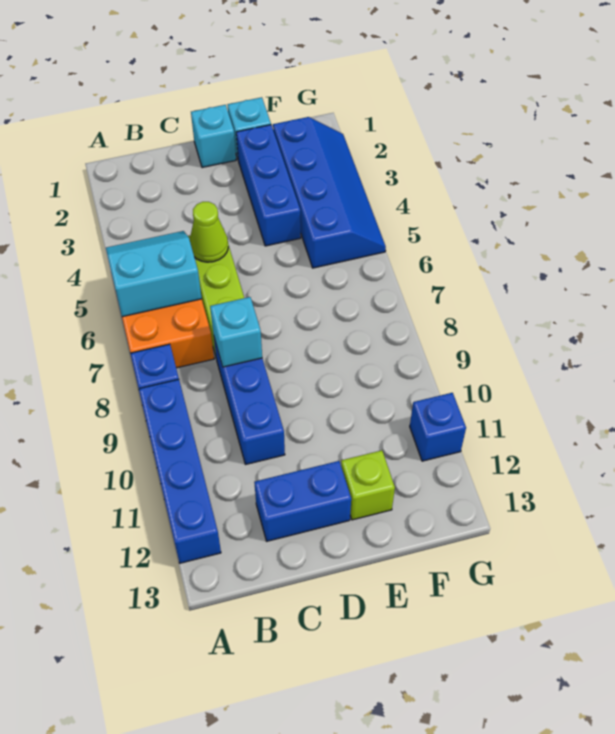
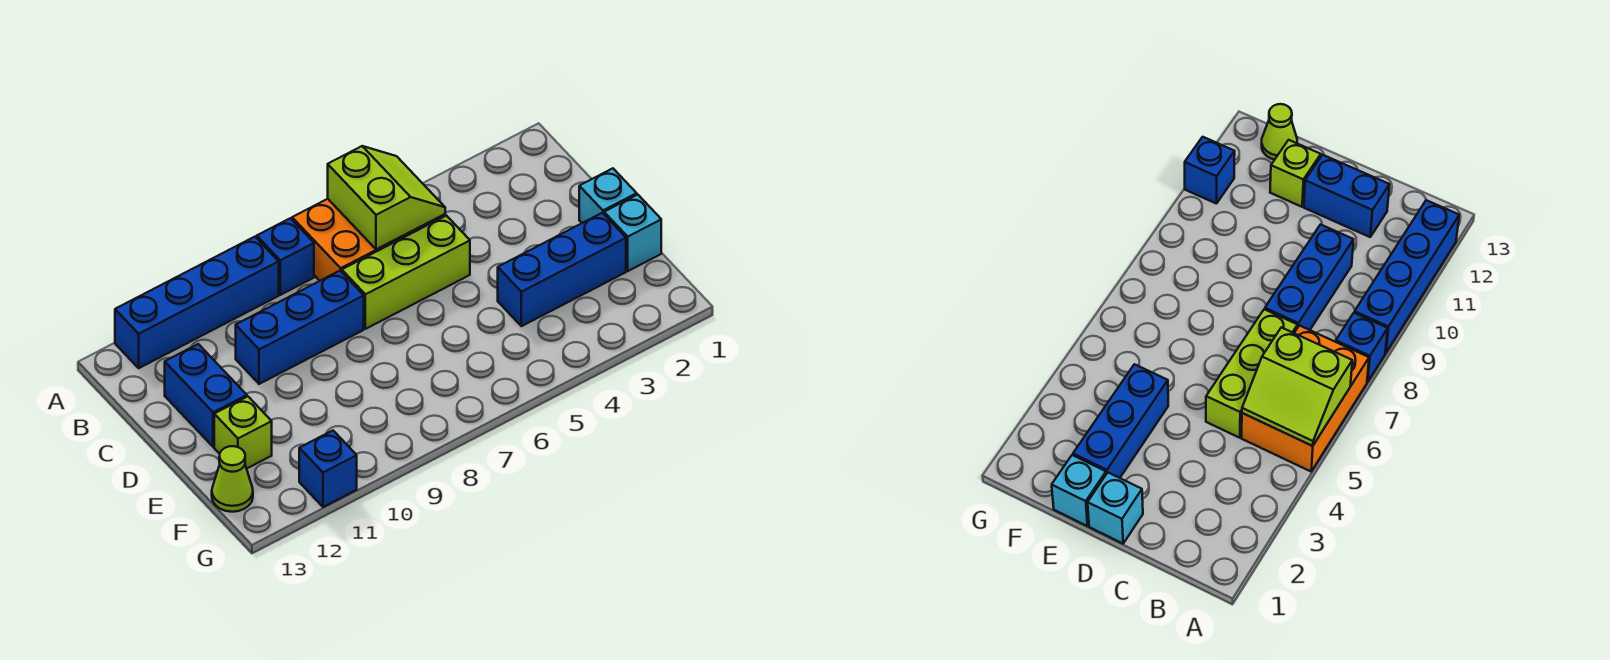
cyan slope A5:B6 level 2 top 6 -> lime slope A5:B6 level 2 top 6
lime cone C5 level 2 -> lime cone F13 level 1
cyan brick C8 level 2 -> none
blue slope F2:G5 level 1 top F -> none

